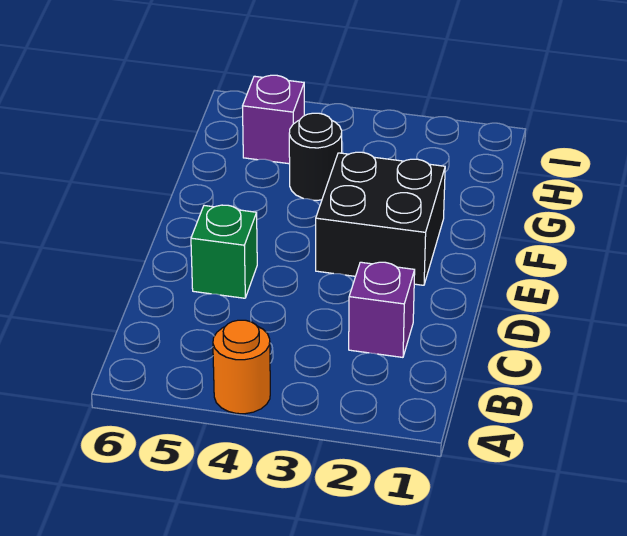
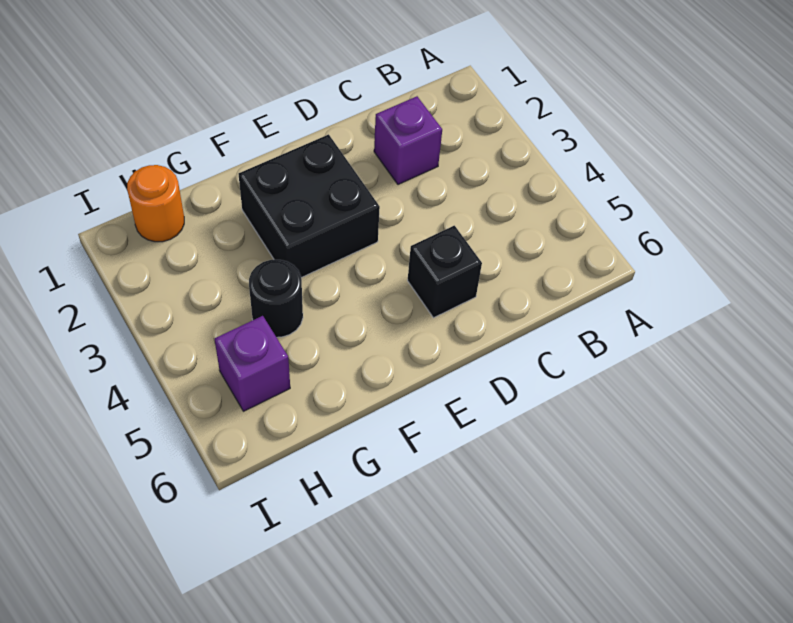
orange round brick A4 level 1 -> orange round brick H1 level 1
green brick D5 level 1 -> black brick D5 level 1

